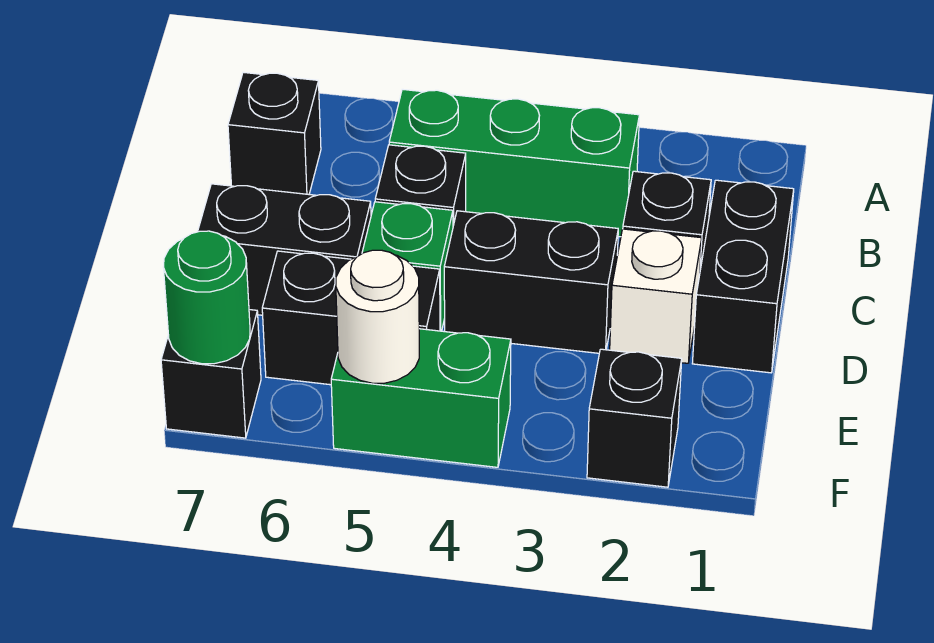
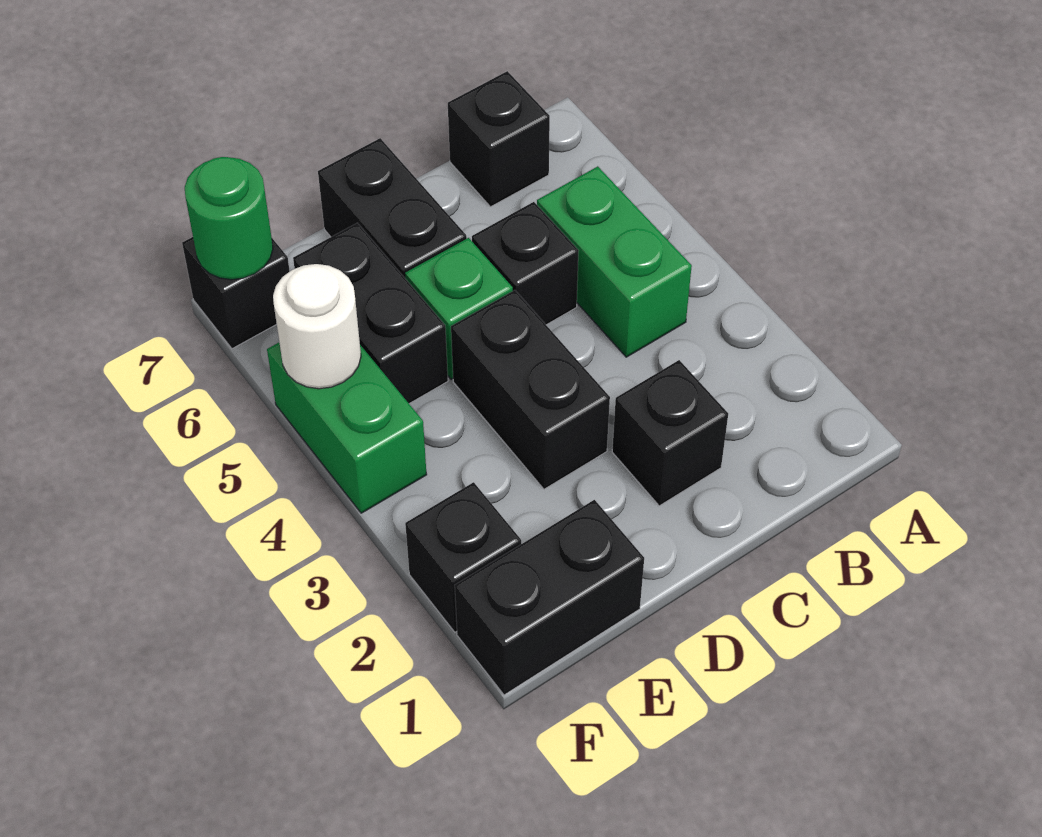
green brick B3:B5 level 1 -> green brick B4:B5 level 1
black brick C1:D1 level 1 -> black brick E1:F1 level 1
white brick D2 level 1 -> none

